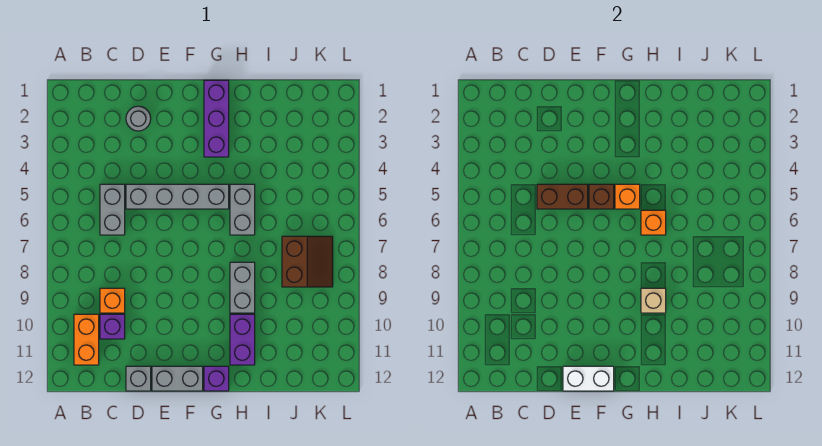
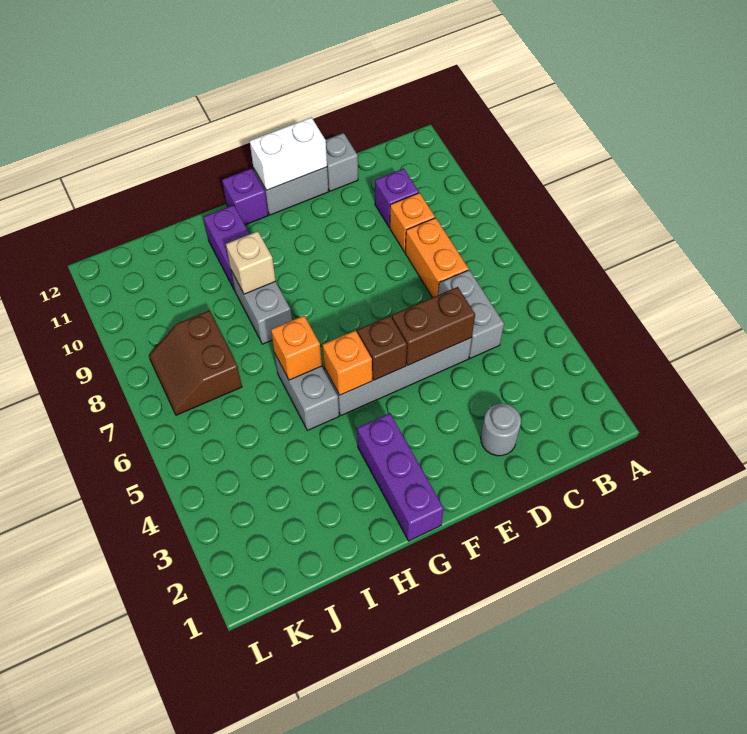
orange brick B10:B11 level 1 -> orange brick C7:C8 level 1

